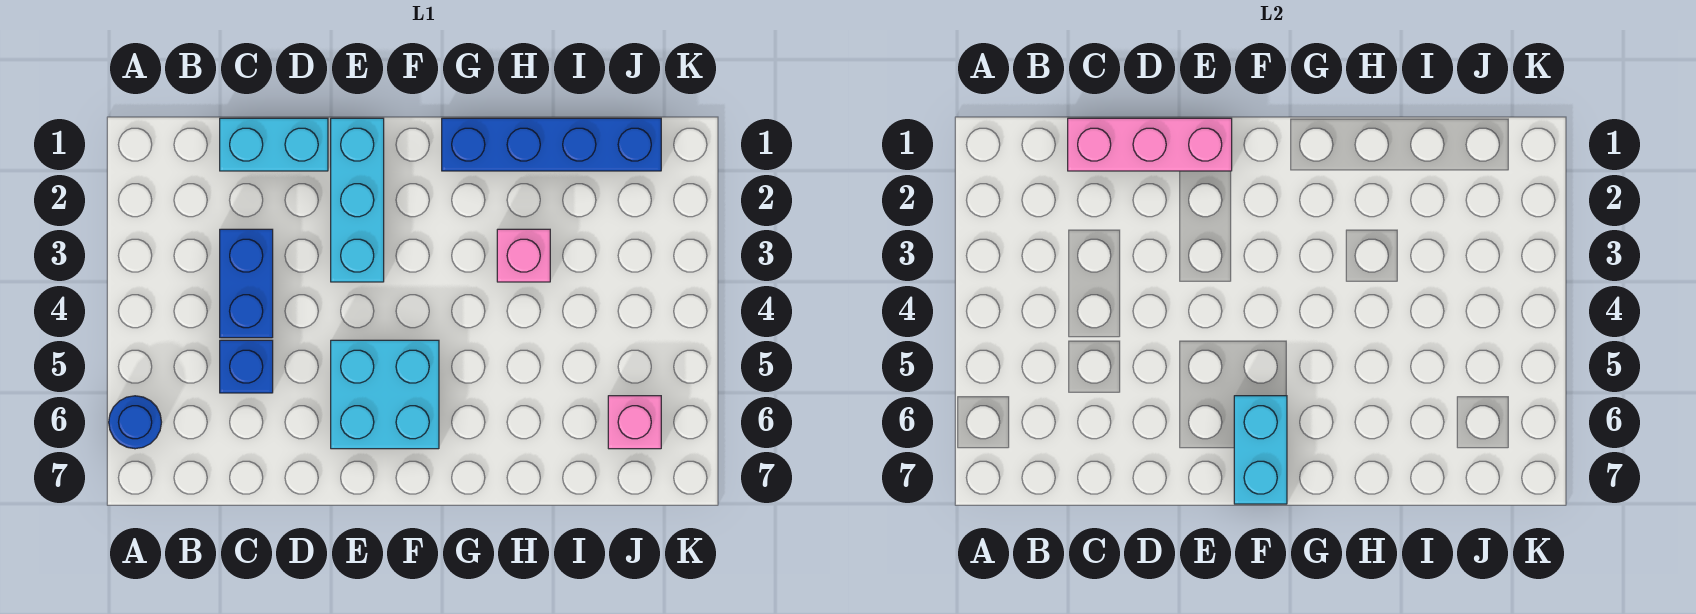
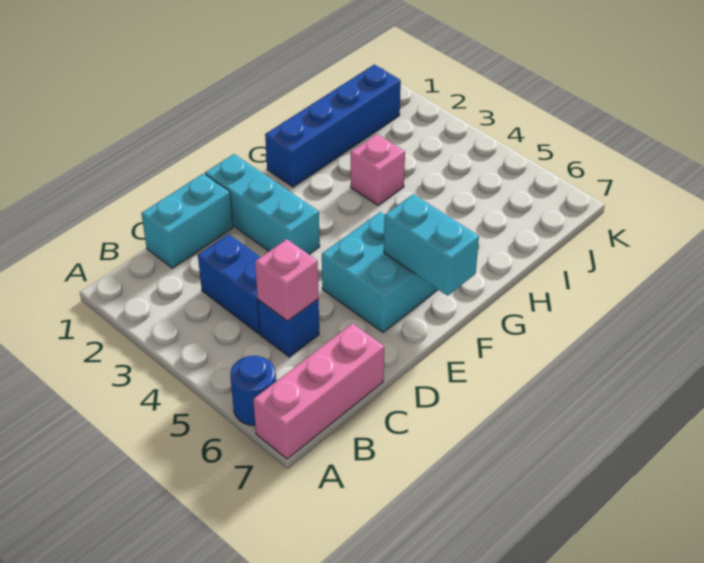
pink brick C1:E1 level 2 -> pink brick A7:C7 level 1
pink brick J6 level 1 -> pink brick C5 level 2

